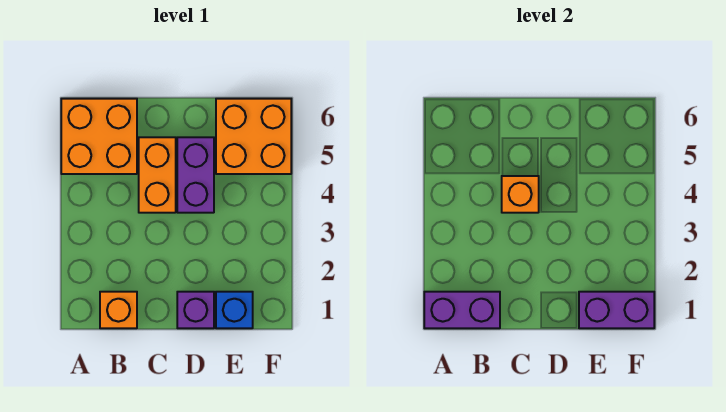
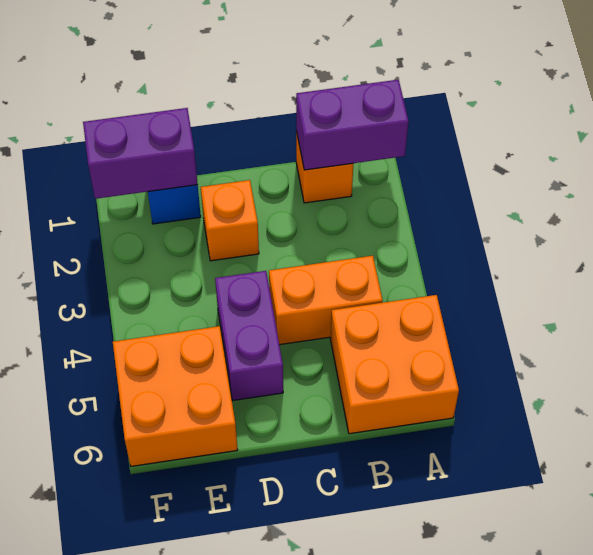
orange brick C4:C5 level 1 -> orange brick B4:C4 level 1
orange brick C4 level 2 -> orange brick D2 level 1
purple brick D1 level 1 -> none

